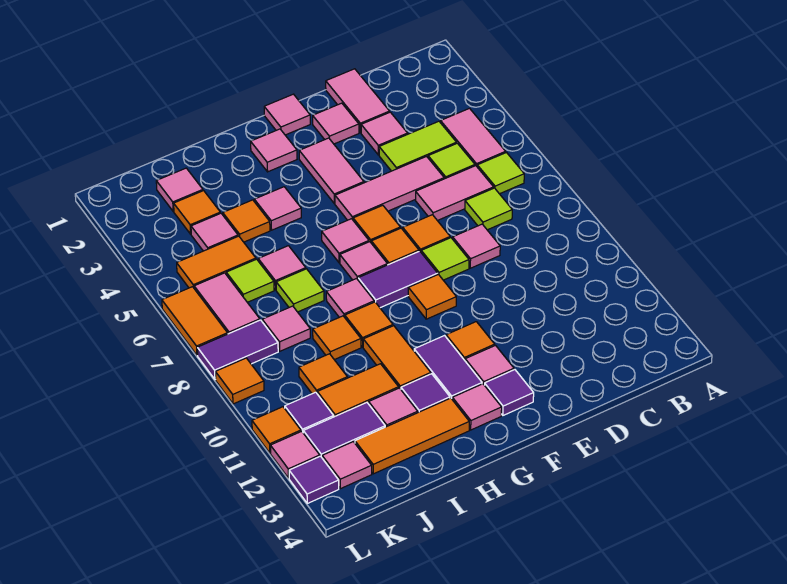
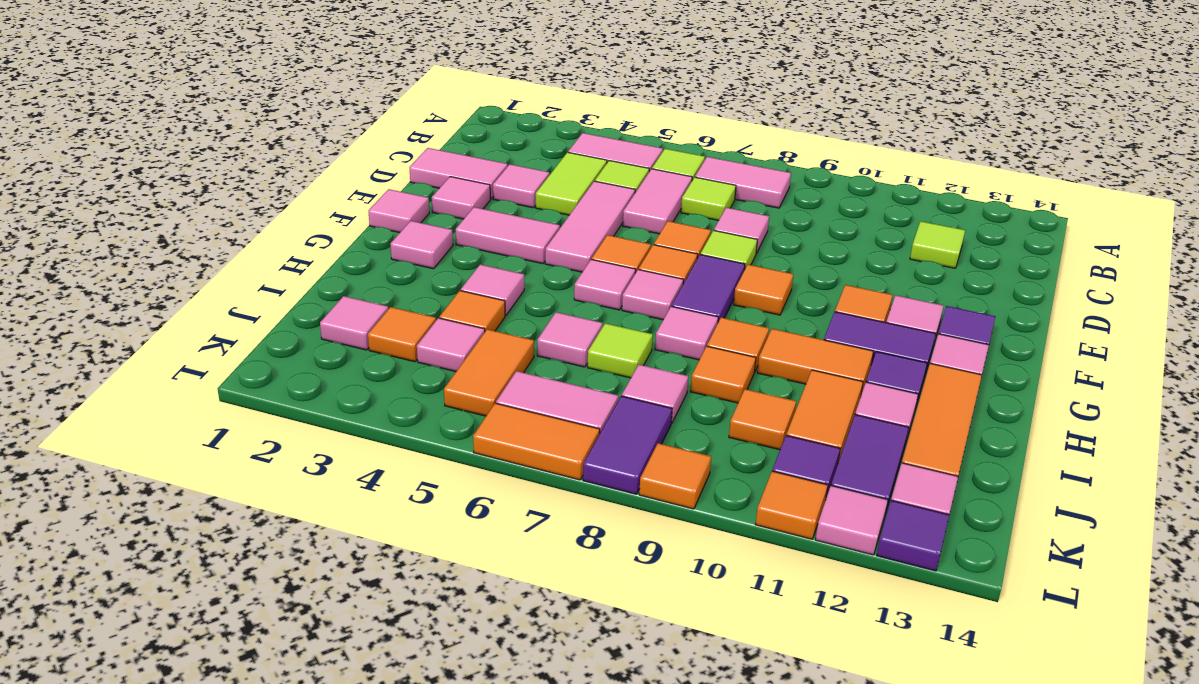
none -> pink tile B7:B8 level 1
lime tile J6 level 1 -> lime tile C12 level 1

